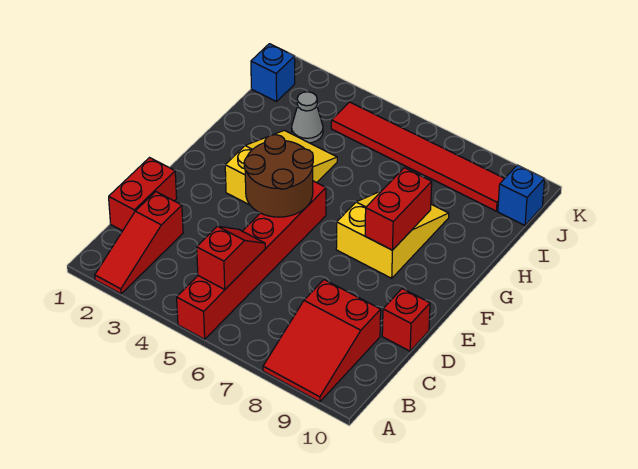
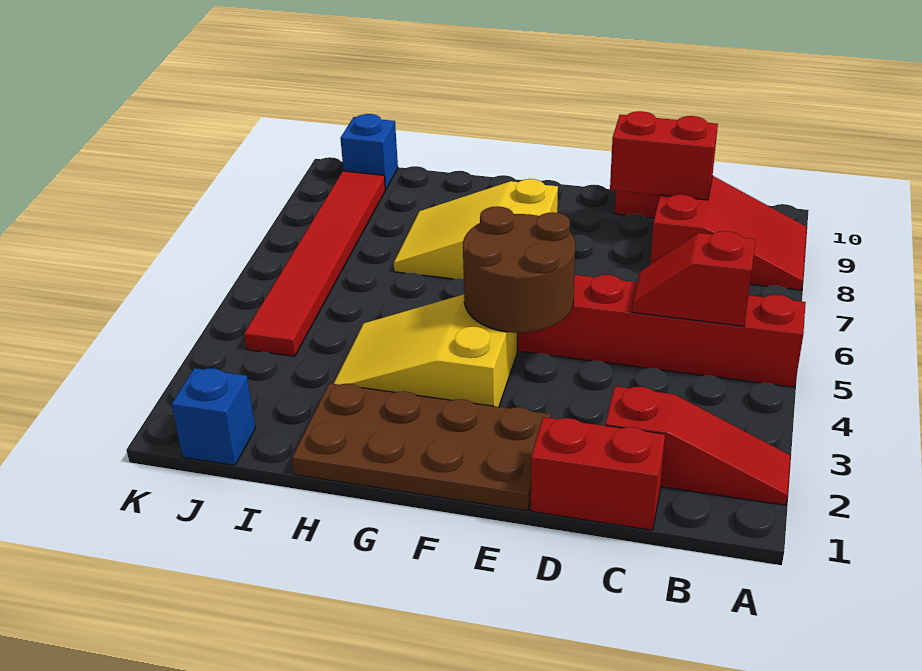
none -> brown plate E1:H2 level 1
red brick F8:G8 level 2 -> red brick C9:D9 level 2
grey cone I3 level 1 -> none

